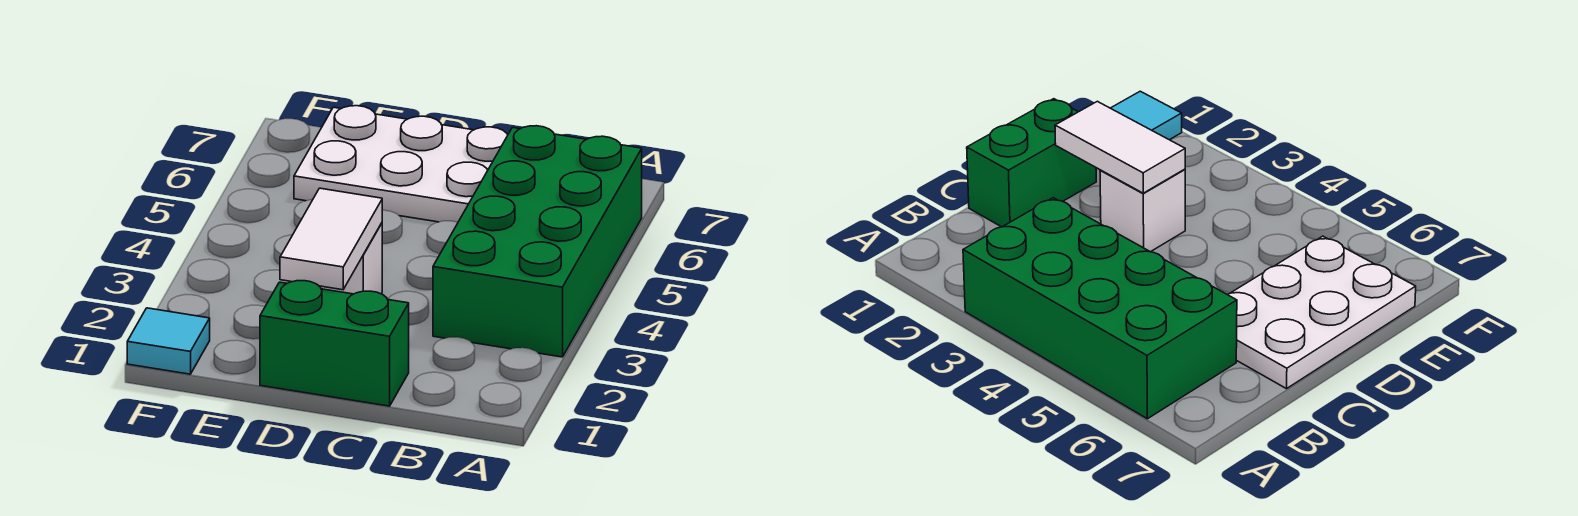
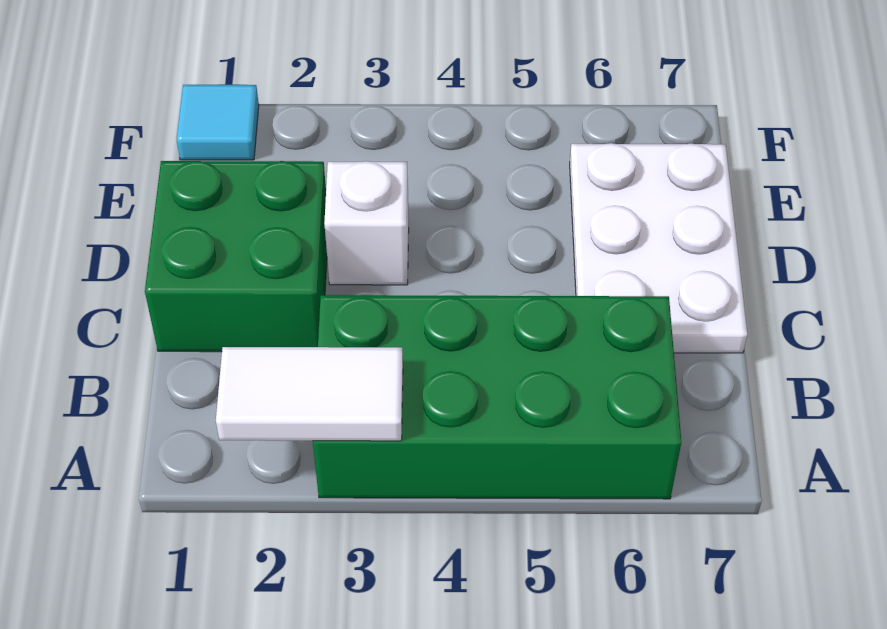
green brick C1:D1 level 1 -> green brick C1:D2 level 1
white tile D2:D3 level 2 -> white tile A2:A3 level 2

